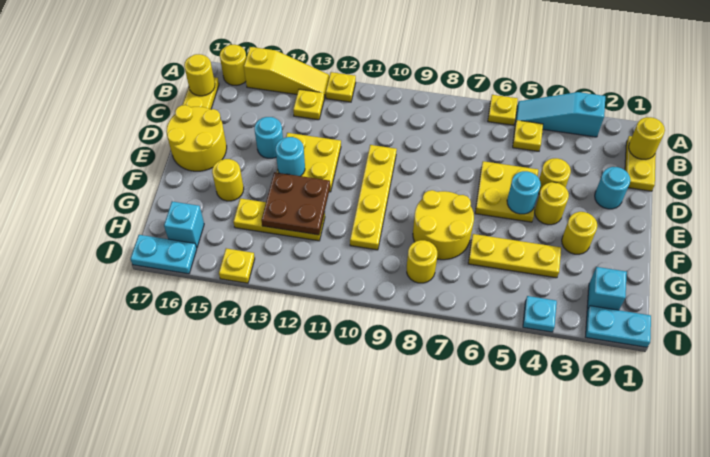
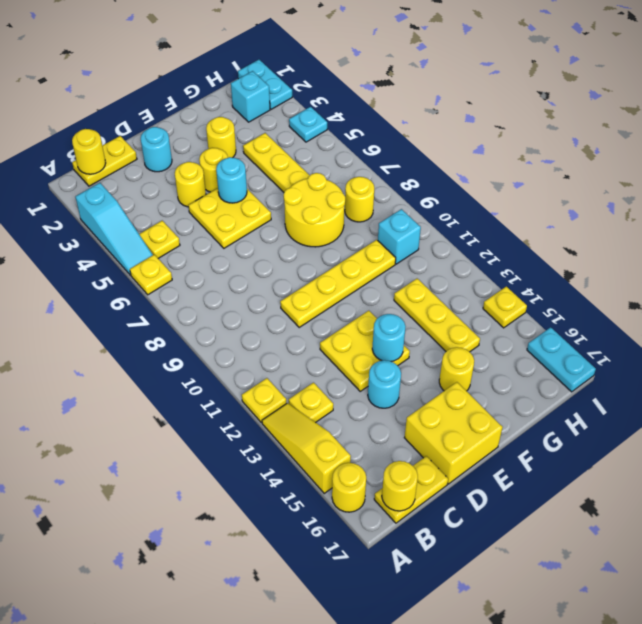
yellow round brick D16:E17 level 1 -> yellow brick D16:E17 level 1
brown plate F12:G13 level 2 -> none
cyan brick H16 level 1 -> cyan brick H10 level 1

